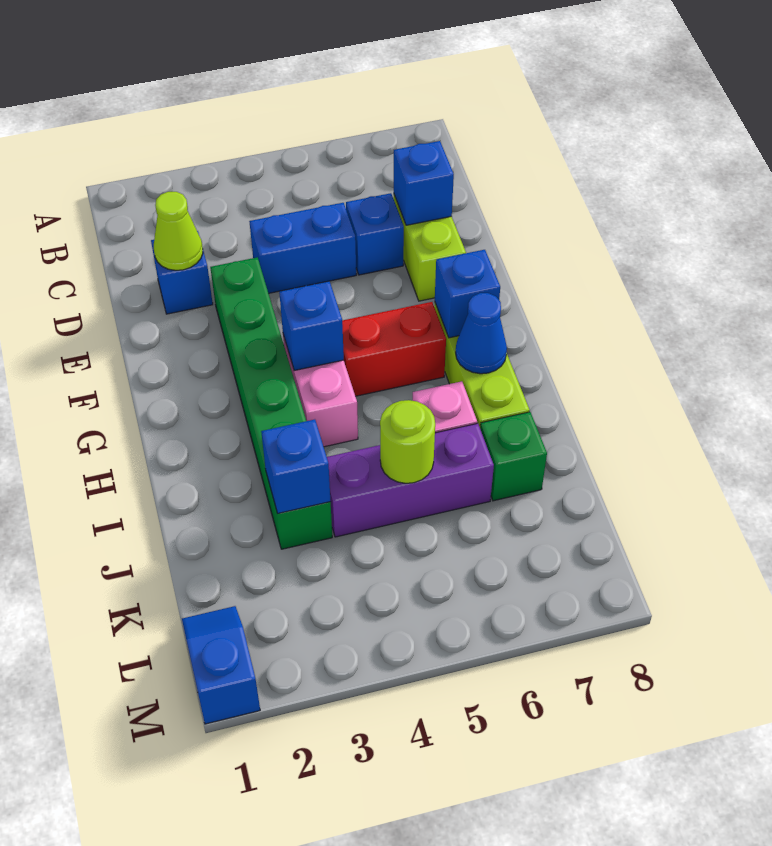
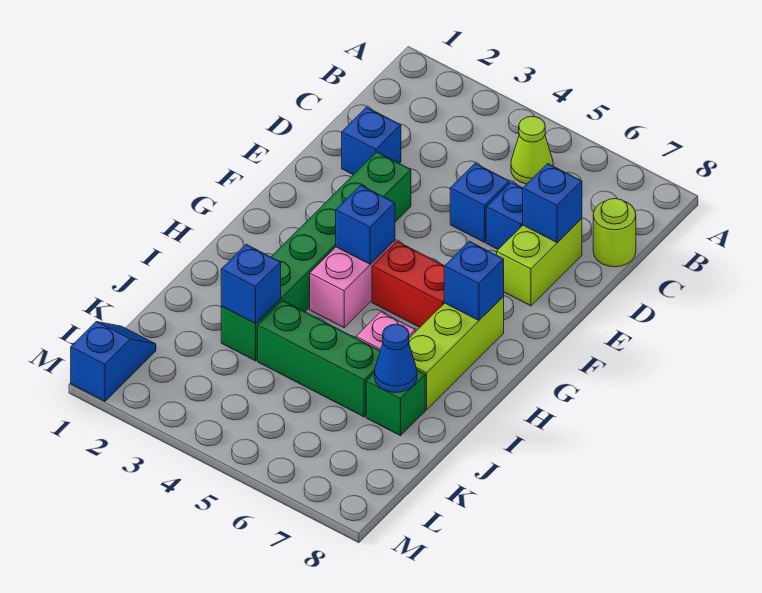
lime cone D2 level 2 -> lime cone B5 level 1
blue brick D4:D5 level 1 -> blue brick D5 level 1
blue cone H7 level 2 -> blue cone J7 level 2
purple brick J4:J6 level 1 -> green brick J4:J6 level 1
lime round brick J5 level 2 -> lime round brick C8 level 1

